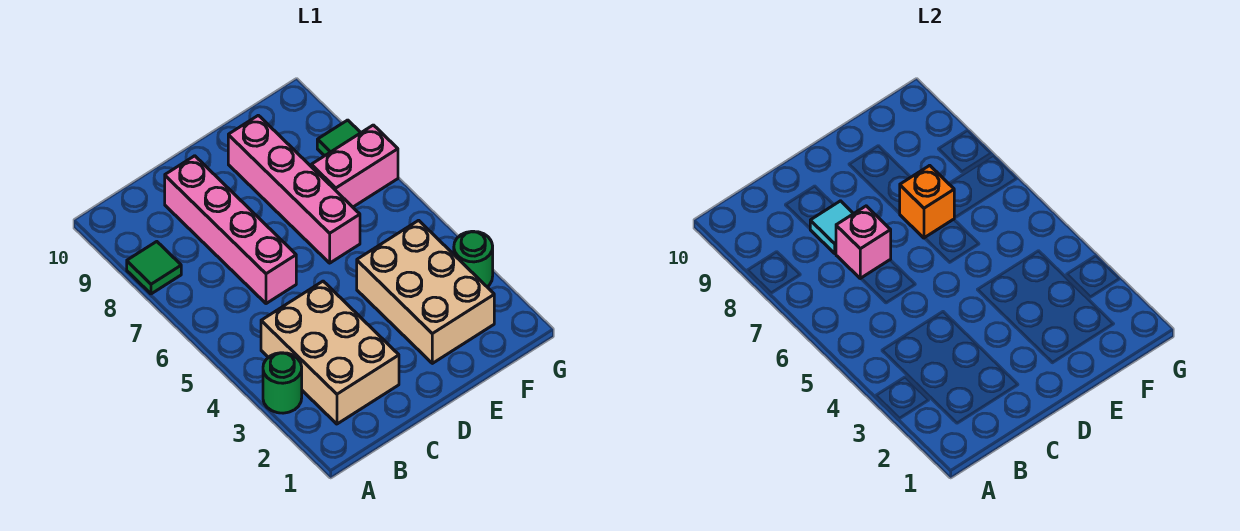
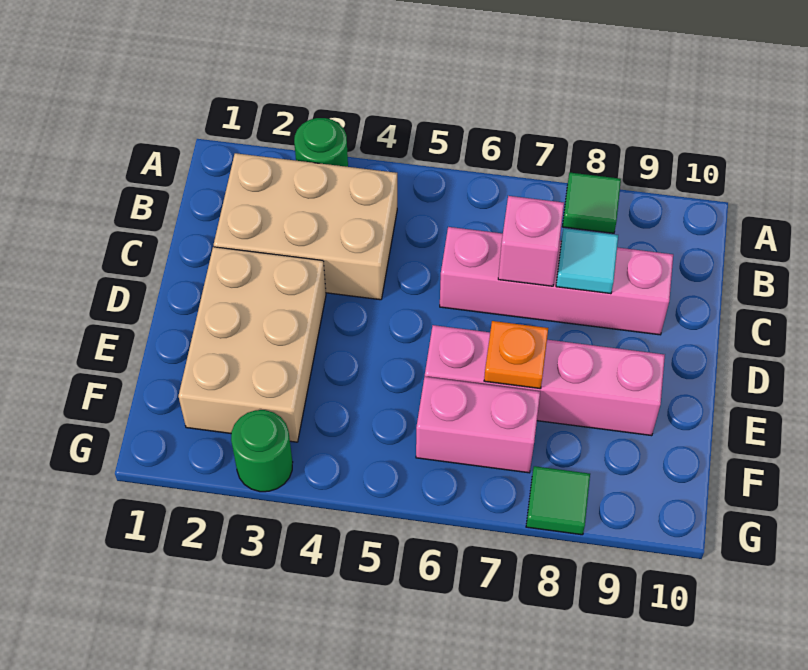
tan brick E2:F4 level 1 -> tan brick D2:F3 level 1
orange brick E7 level 2 -> orange plate E7 level 2
pink brick F7:G7 level 1 -> pink brick F6:F7 level 1

